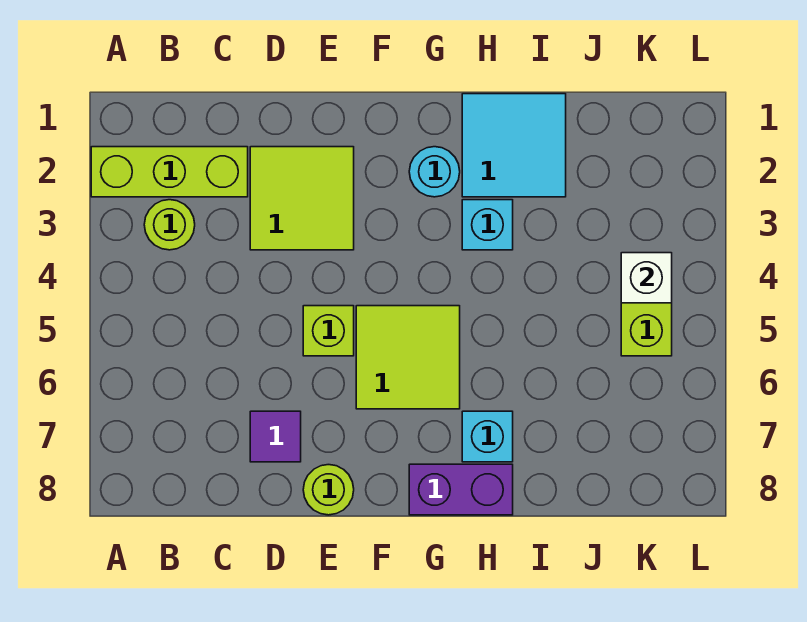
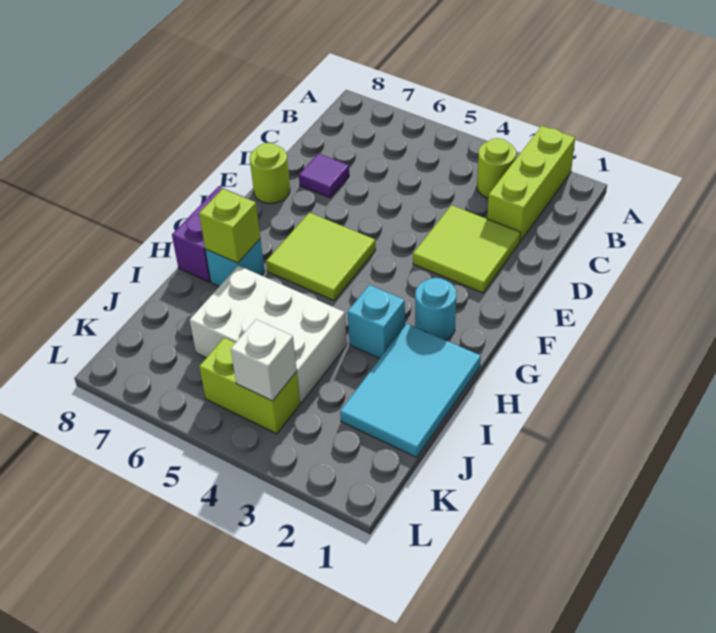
lime brick E5 level 1 -> lime brick H7 level 2
cyan tile H1:I2 level 1 -> cyan tile H1:J2 level 1
none -> white brick I4:J6 level 1

